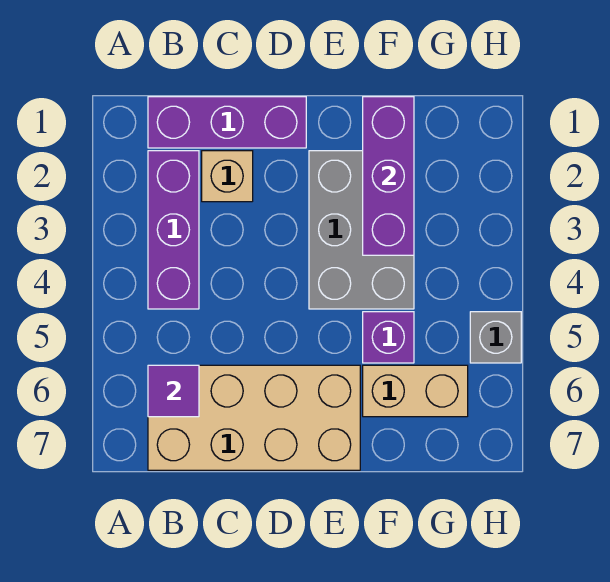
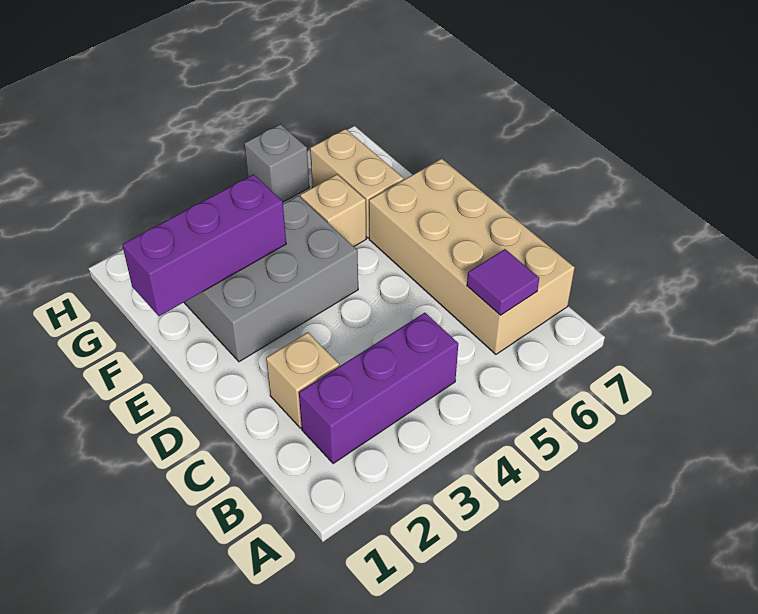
purple brick B1:D1 level 1 -> none
purple brick F5 level 1 -> tan brick F5 level 1

